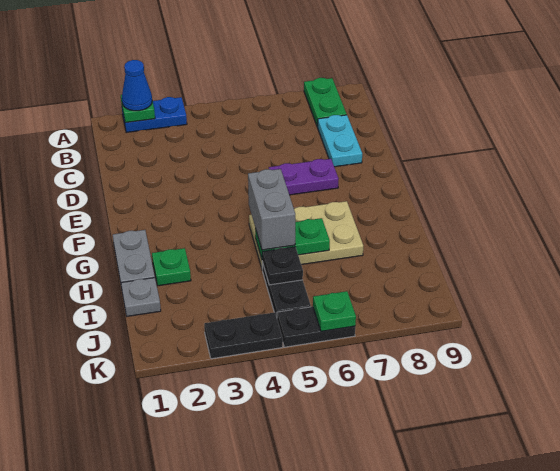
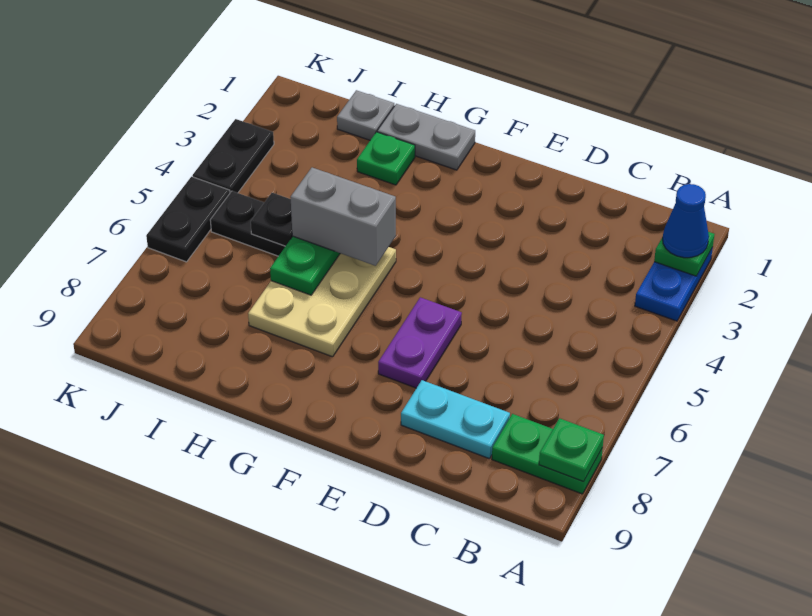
green plate K6 level 2 -> green plate A8 level 2

